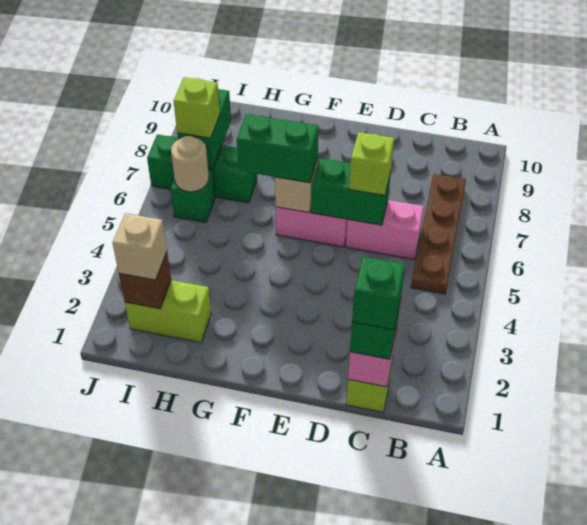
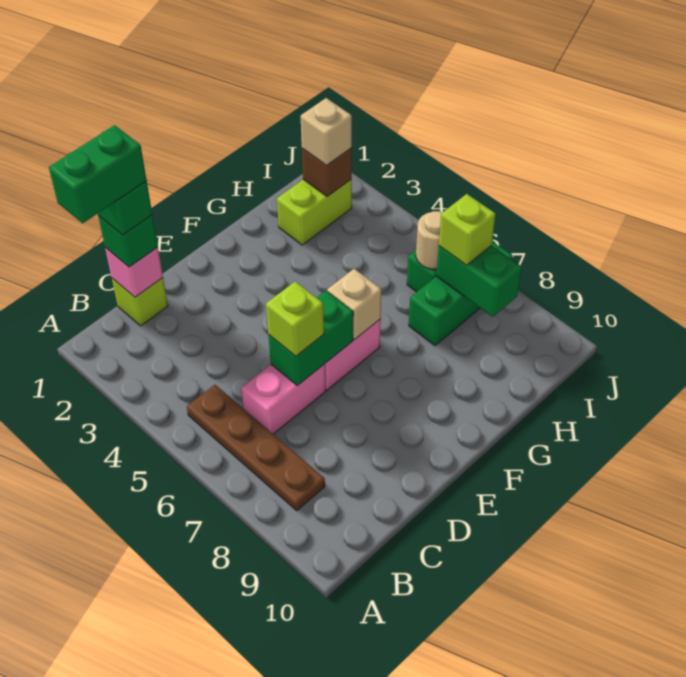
green brick F6:G6 level 3 -> green brick B1:C1 level 5

